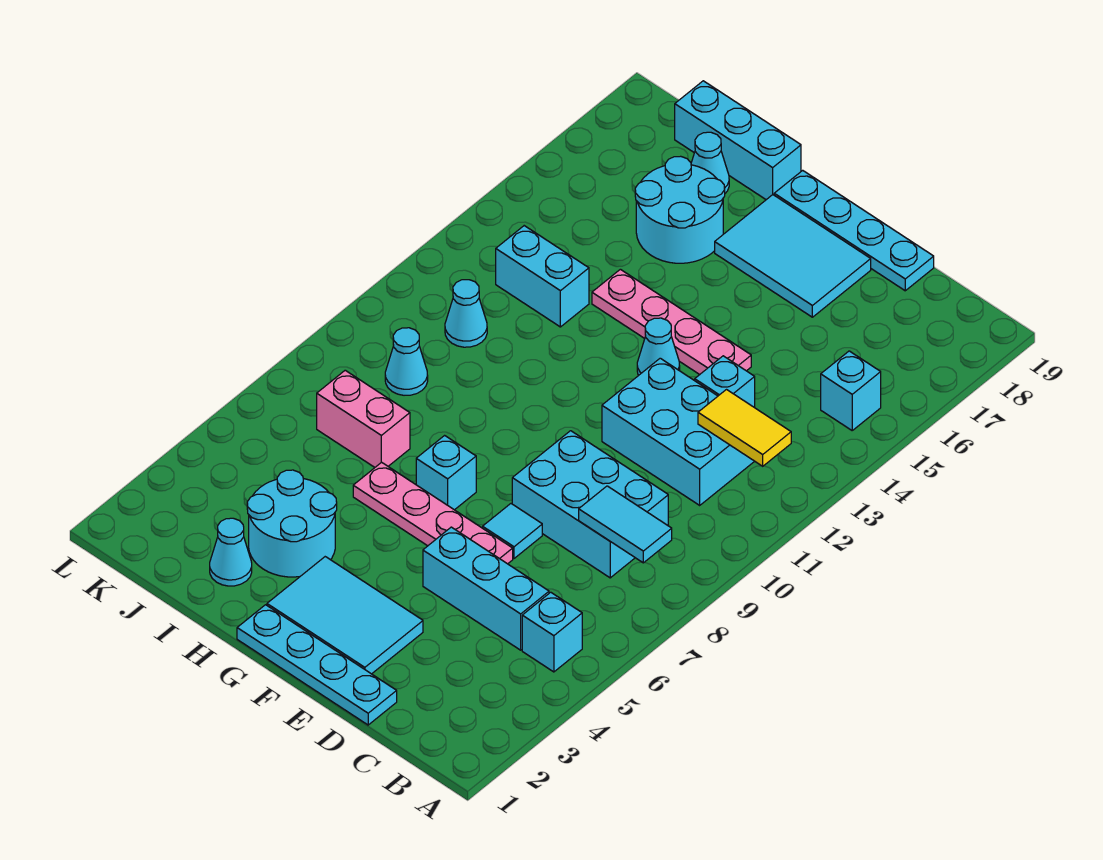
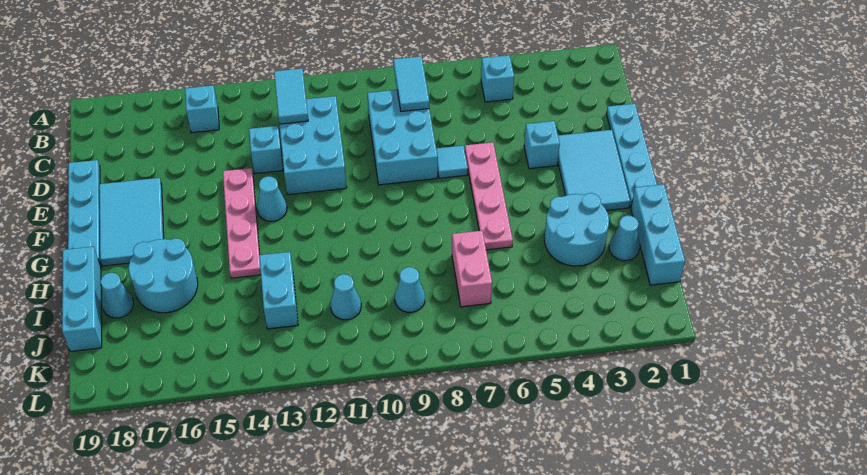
yellow tile B12:C12 level 2 -> cyan tile B12:C12 level 2
cyan brick C5:E5 level 1 -> cyan brick H1:J1 level 1
cyan brick G7 level 1 -> cyan brick E4 level 1

